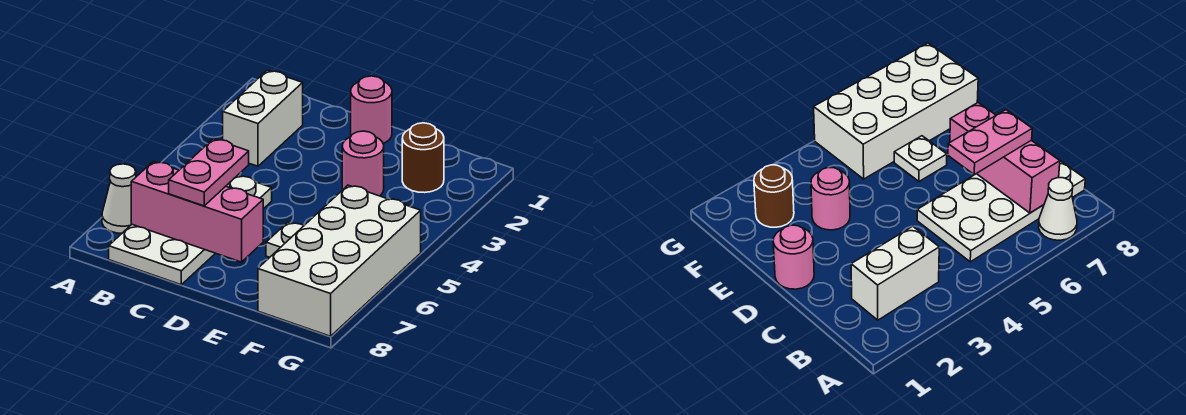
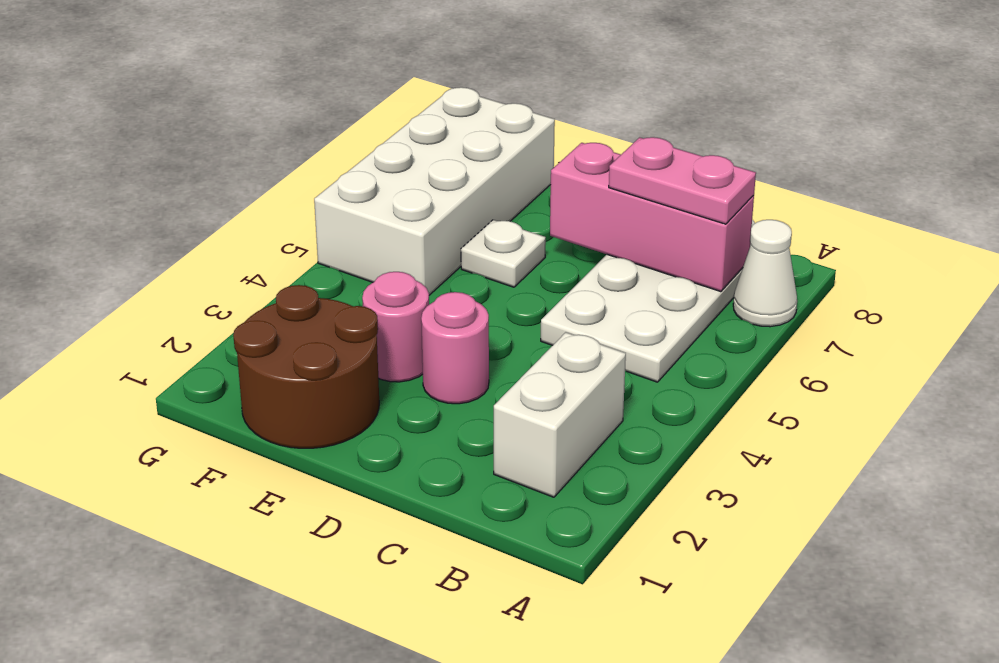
pink plate C6:C7 level 3 -> pink plate B7:C7 level 3
pink round brick D1 level 1 -> pink round brick D3 level 1
brown round brick F2 level 1 -> brown round brick E1:F2 level 1

